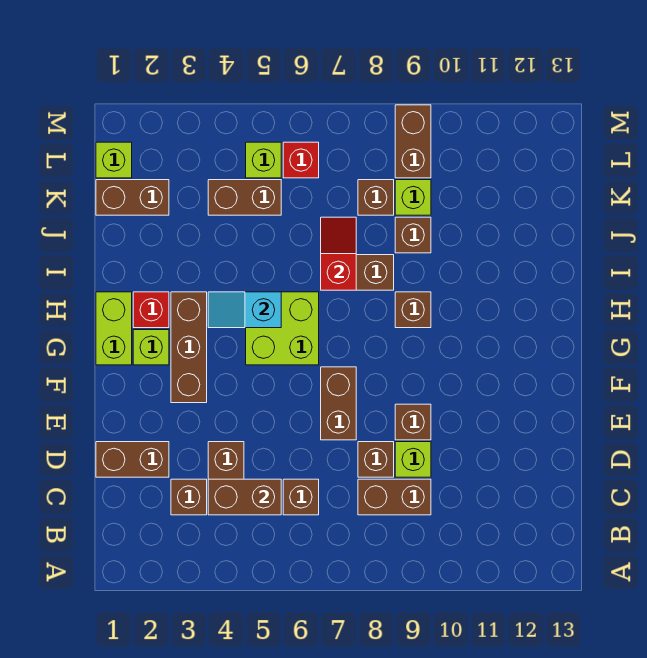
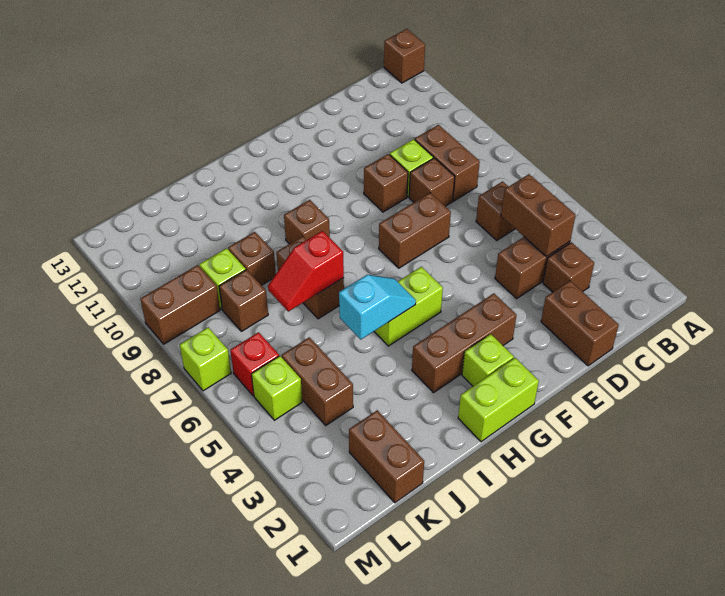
none -> brown brick A13 level 1
lime brick G5:H6 level 1 -> lime brick G5:H5 level 1
red brick H2 level 1 -> none
cyan slope H4:H5 level 2 top 5 -> cyan slope H5:I5 level 2 top I
lime brick L1 level 1 -> lime brick M7 level 1

